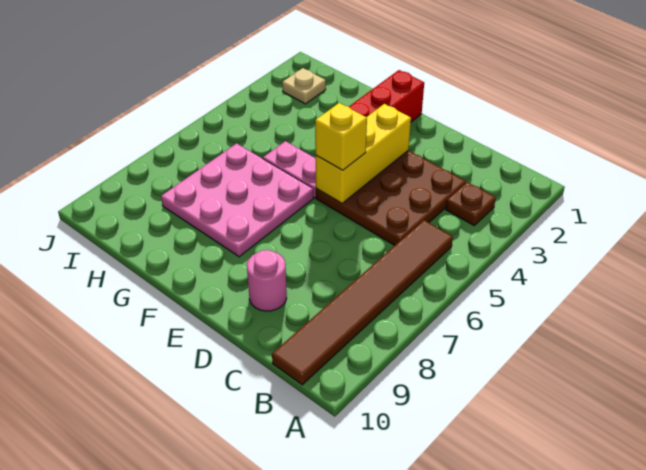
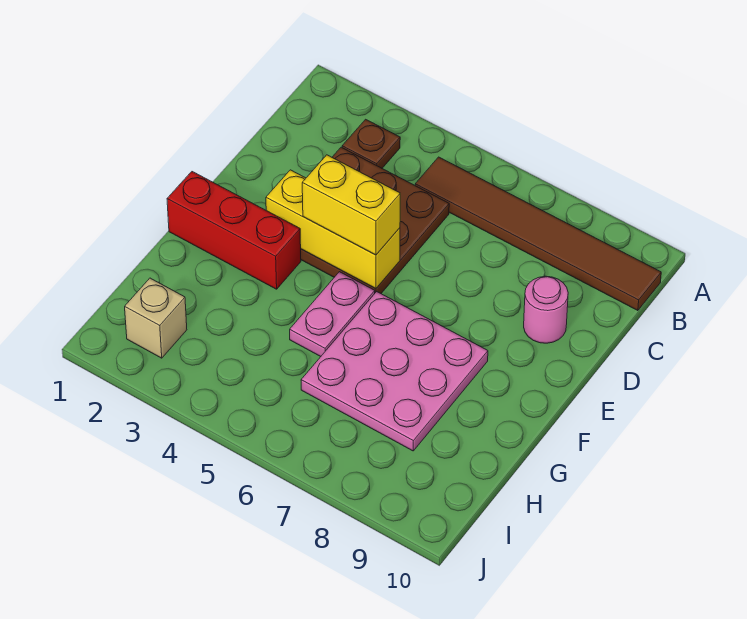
yellow brick E5 level 3 -> yellow brick E4:E5 level 3
tan plate I2 level 1 -> tan brick I2 level 1

